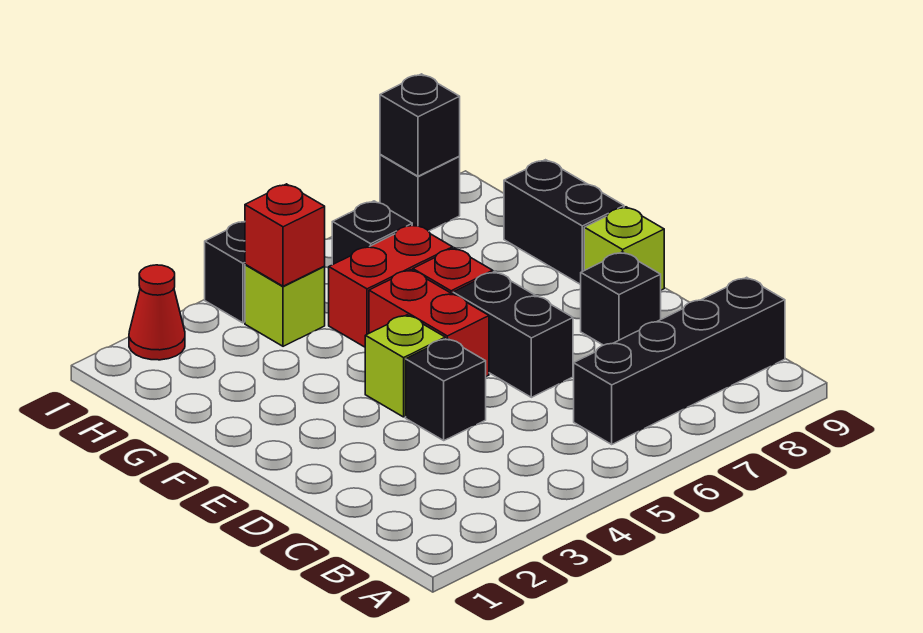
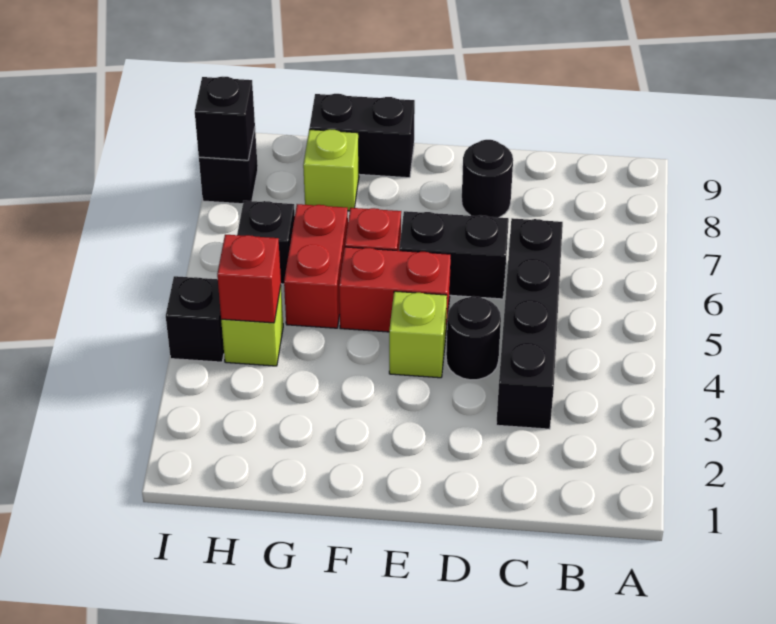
black brick B6:B9 level 1 -> black brick C3:C6 level 1
black brick D4 level 1 -> black round brick D4 level 1
black brick D8 level 1 -> black round brick D8 level 1
lime brick E9 level 1 -> lime brick G8 level 1
red cone I2 level 1 -> none

